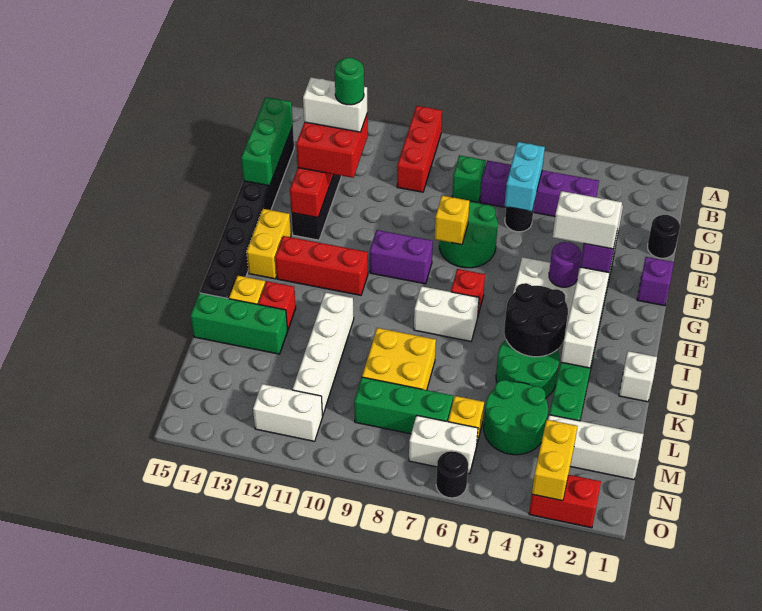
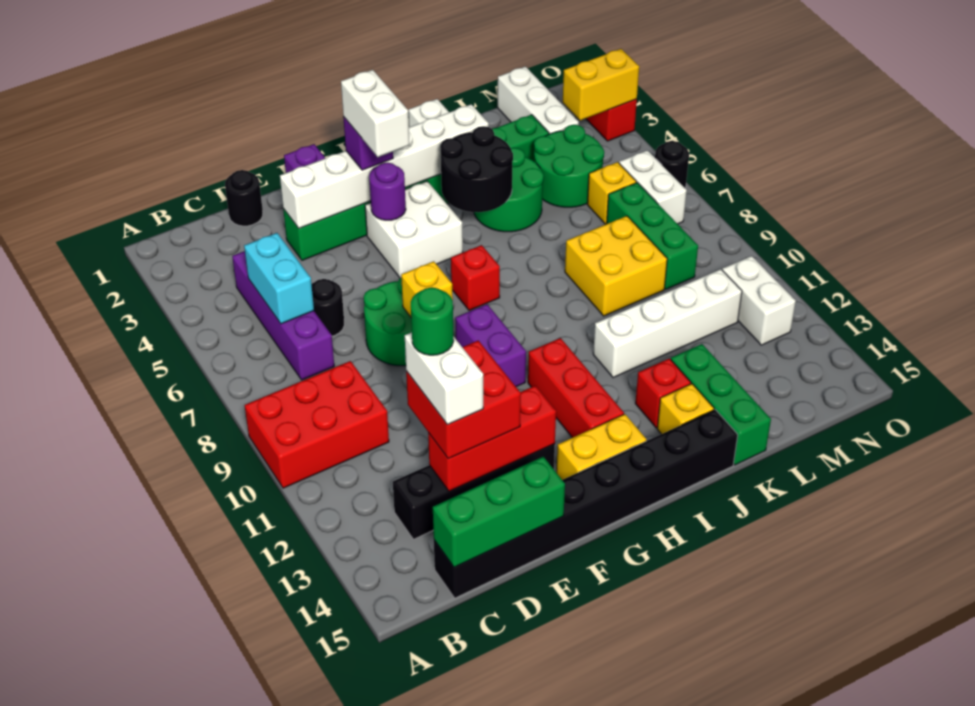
red brick A10:C10 level 1 -> red brick A9:C10 level 1
cyan brick C6:D6 level 2 -> cyan brick C5:C6 level 2
green brick C8 level 1 -> none
white brick I7:I8 level 1 -> none

